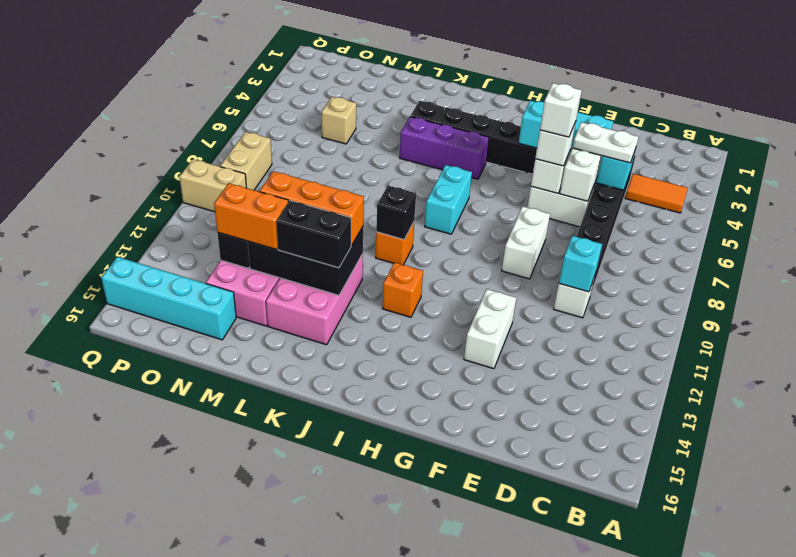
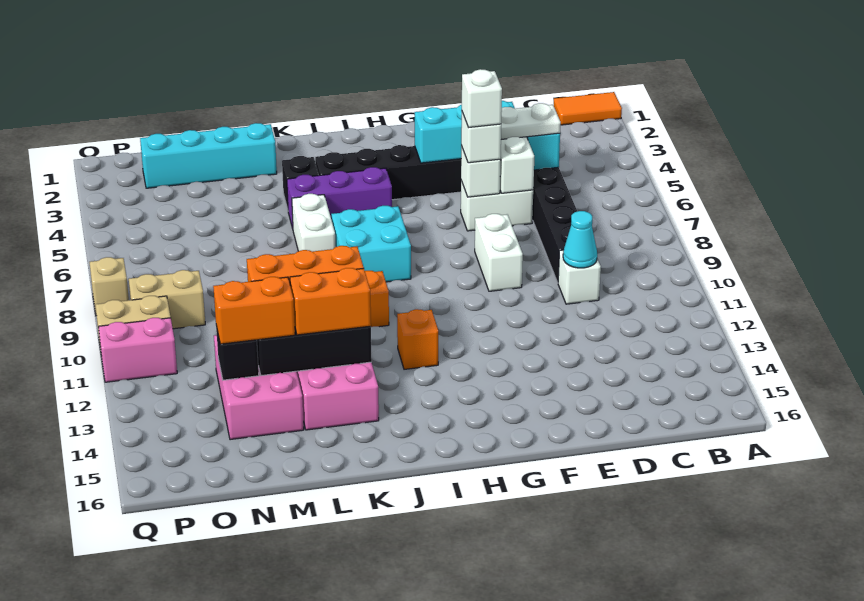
orange tile B4:C4 level 1 -> orange tile A1:B1 level 1
cyan brick D10 level 2 -> cyan cone D10 level 2
white brick F12:F13 level 1 -> white brick K6:K7 level 1
cyan brick I7:I8 level 1 -> cyan brick I7:J8 level 1
black brick J10 level 2 -> none
black brick K13:L13 level 3 -> orange brick K13:L13 level 3
tan brick N5 level 1 -> tan brick Q8 level 1
cyan brick N15:Q15 level 1 -> cyan brick L2:O2 level 1
tan brick P8:P9 level 1 -> tan brick O9:P9 level 1
none -> pink brick P11:Q11 level 1

